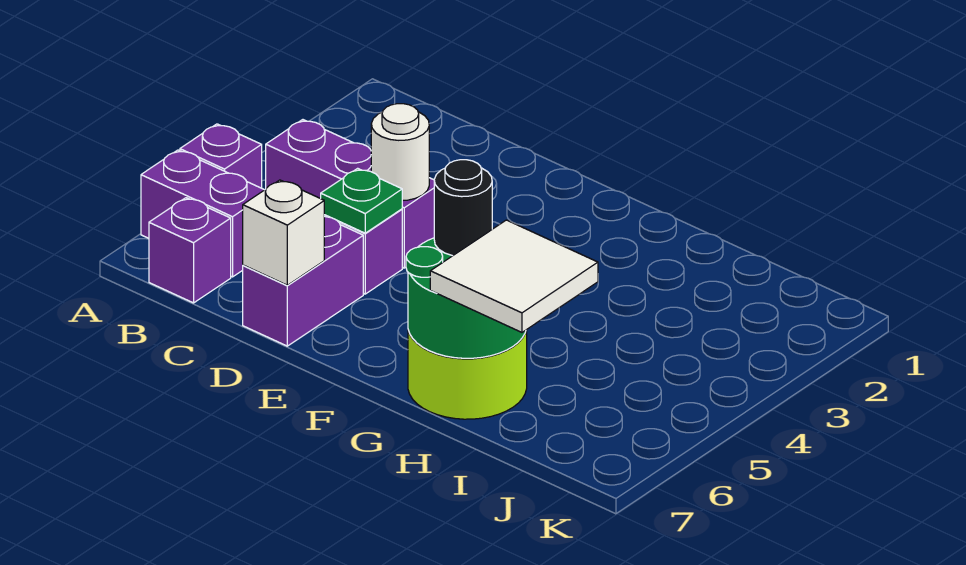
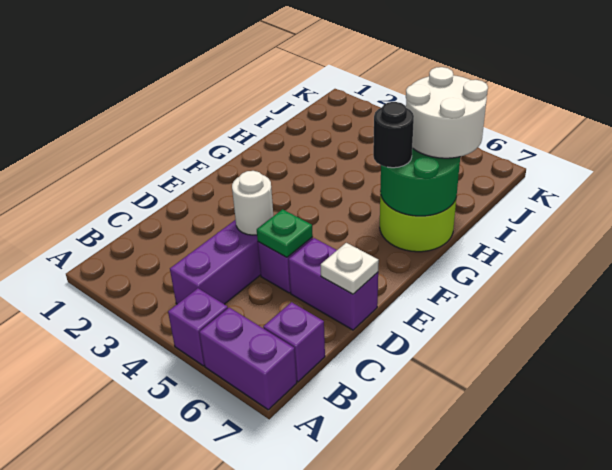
purple brick A6:B6 level 1 -> purple brick A6:A7 level 1
white brick D7 level 2 -> white plate D7 level 2
white tile H6:I7 level 3 -> white round brick H6:I7 level 3

